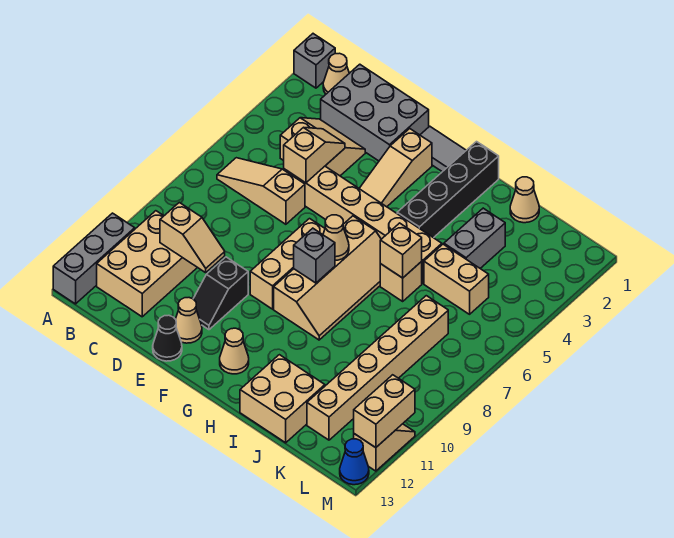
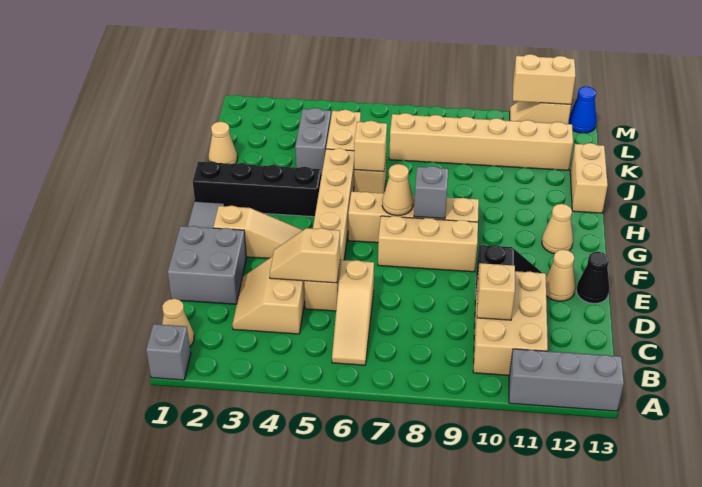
tan brick B10:C12 level 1 -> tan brick B10:D11 level 1
grey brick C1:E2 level 1 -> grey brick D1:E2 level 1
tan brick I12:J13 level 1 -> tan brick I13:J13 level 1
grey brick J3:J4 level 1 -> grey brick J4:K4 level 1

